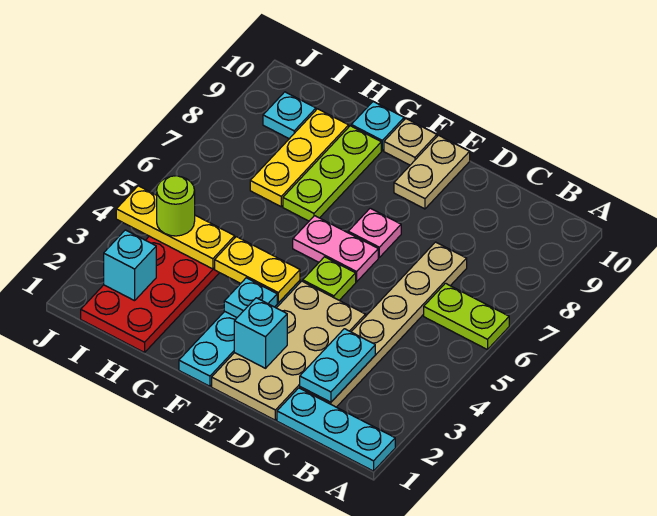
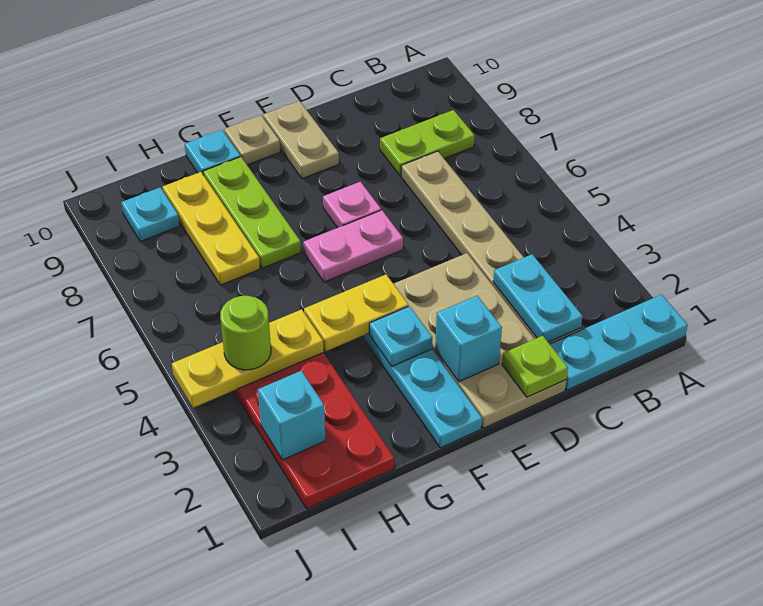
lime plate A6:B6 level 1 -> lime plate B8:C8 level 1
lime plate E5 level 1 -> lime plate D1 level 2

